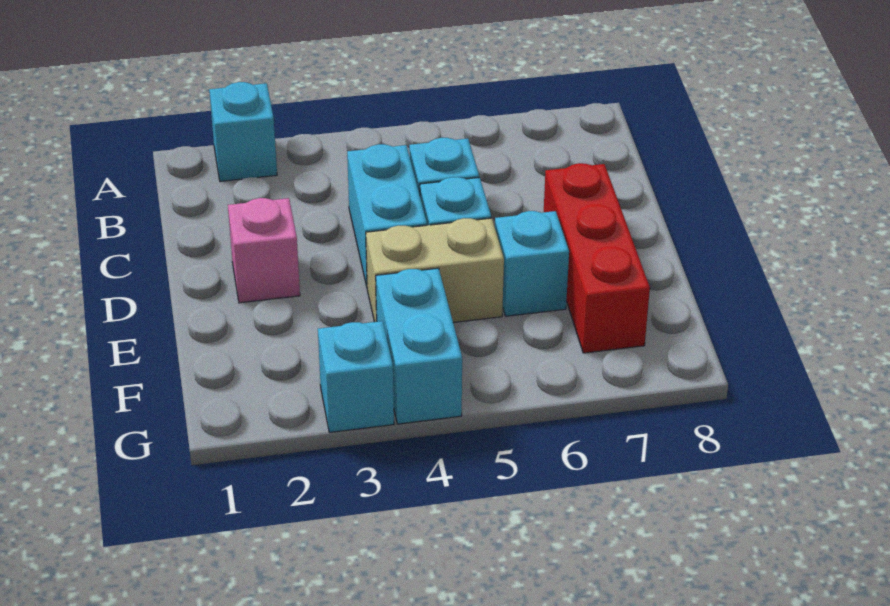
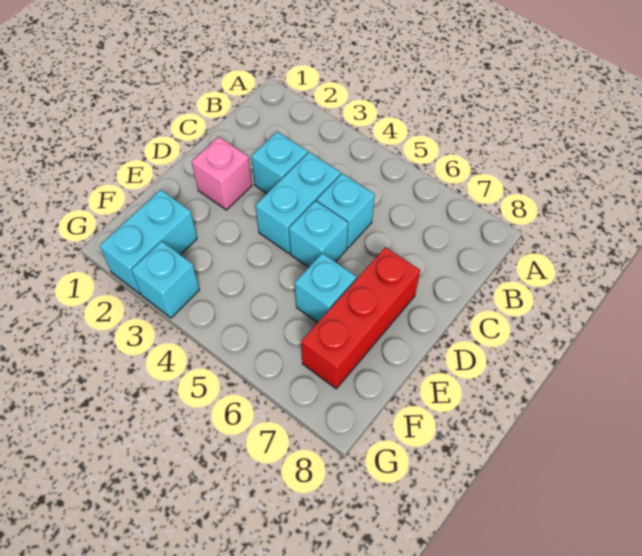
cyan brick A2 level 1 -> cyan brick C3 level 1
tan brick E4:E5 level 1 -> none
cyan brick F4:G4 level 1 -> cyan brick F2:G2 level 1

